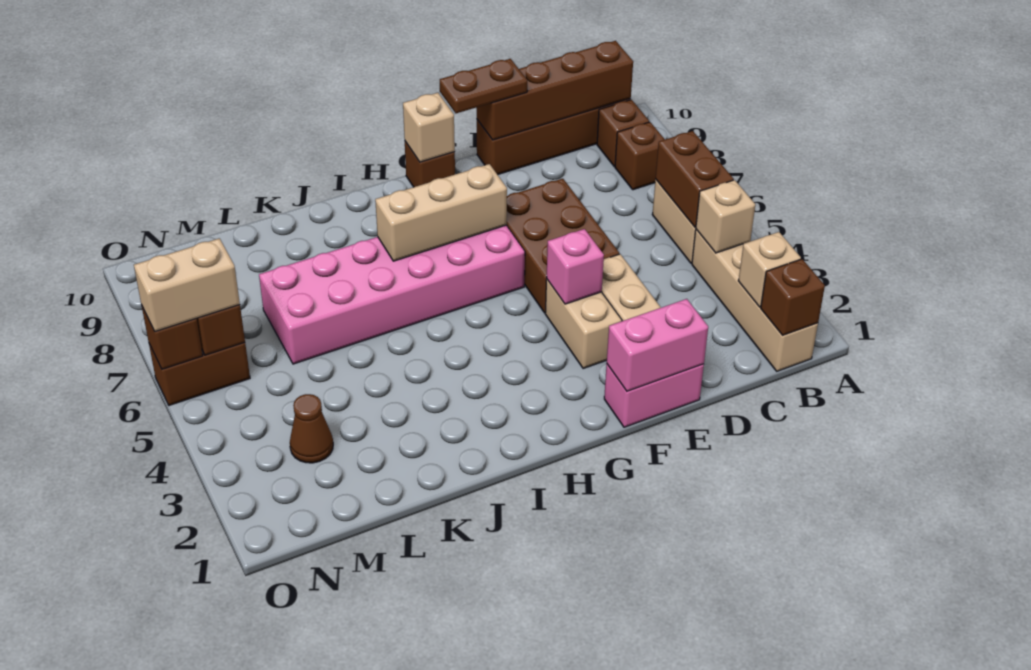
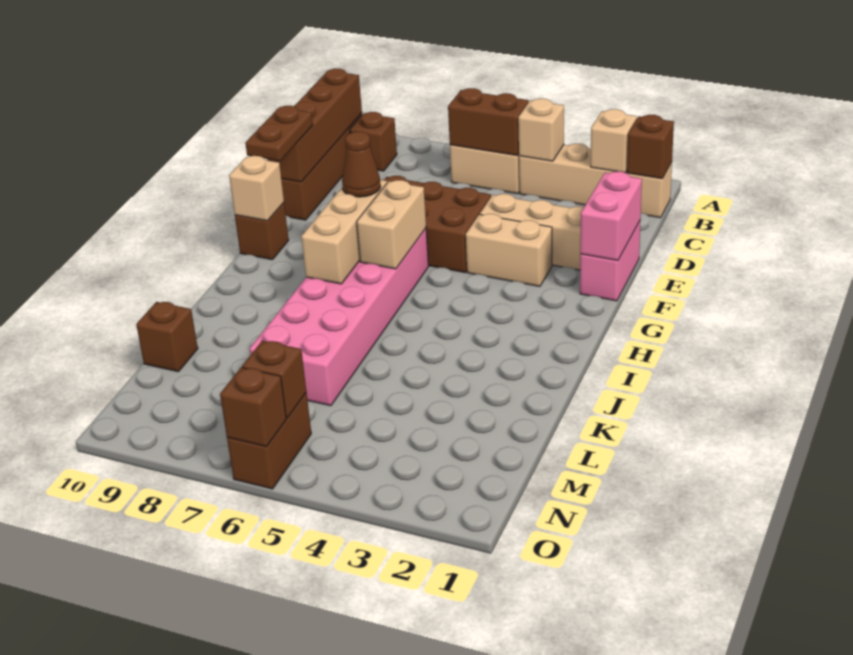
brown brick B8 level 1 -> brown brick L10 level 1
pink brick F4 level 2 -> none
brown cone M3 level 1 -> brown cone G7 level 3
tan brick N6:O6 level 3 -> tan brick G6:H6 level 2

